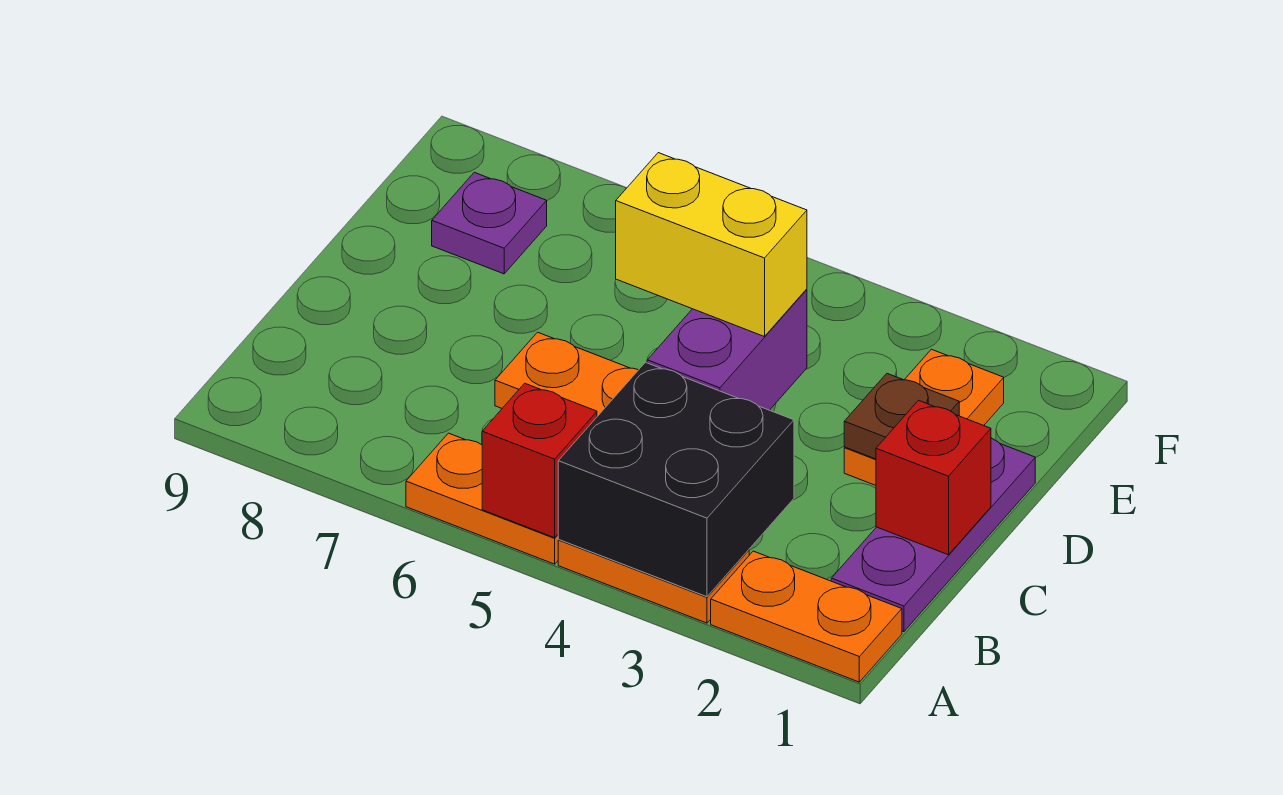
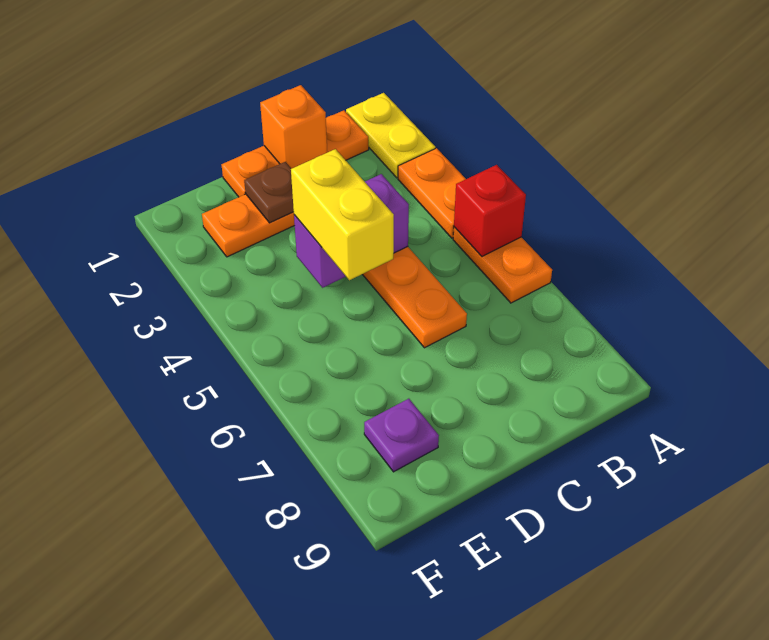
orange plate A1:A2 level 1 -> yellow plate A1:A2 level 1
black brick A3:B4 level 2 -> none
purple plate B1:D1 level 1 -> orange plate B1:D1 level 1
red brick C1 level 2 -> orange brick C1 level 2

